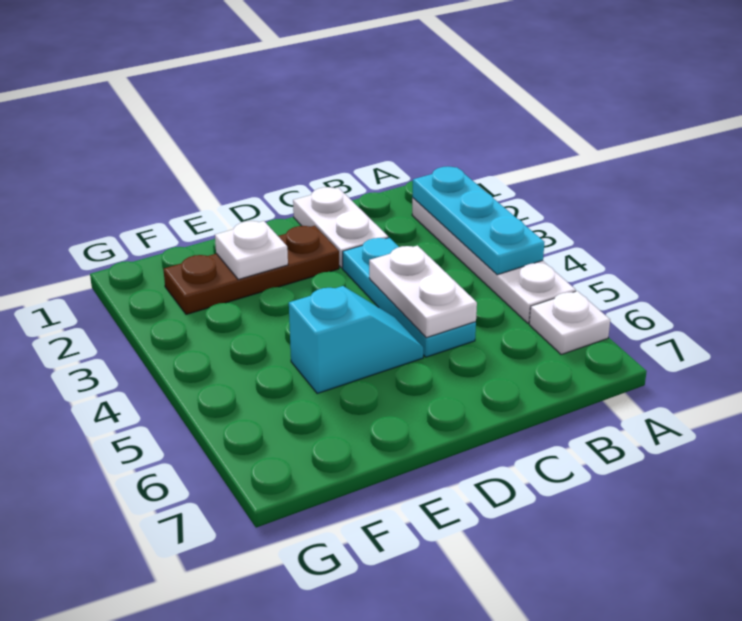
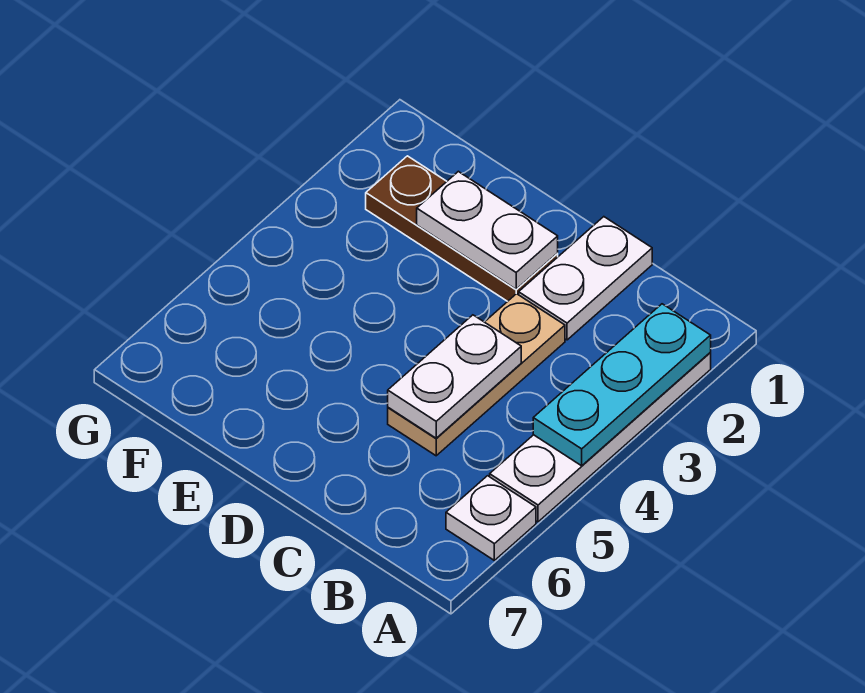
cyan plate C3:C5 level 1 -> tan plate C3:C5 level 1
cyan slope D5:E5 level 1 top E -> none
white plate E2 level 2 -> white plate D2:E2 level 2

